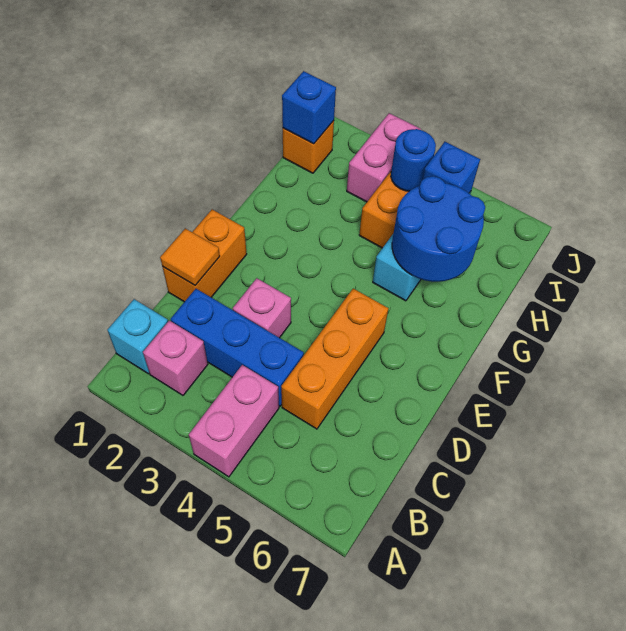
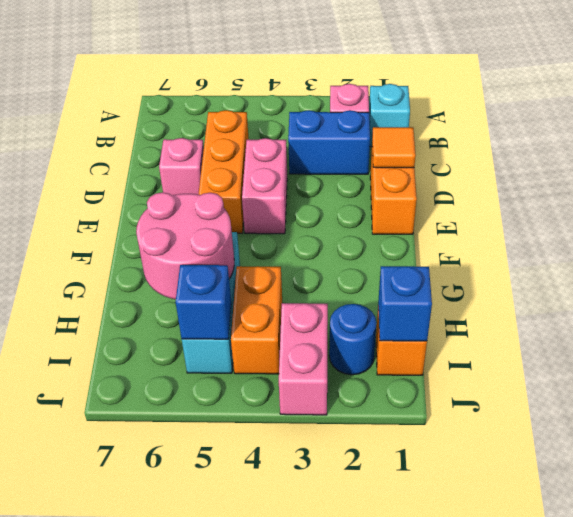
pink brick A4:B4 level 1 -> pink brick D4:E4 level 1
blue brick C2:C4 level 1 -> blue brick C2:C3 level 1
pink brick D3 level 1 -> pink brick D6 level 1
blue round brick G5:H6 level 2 -> pink round brick G5:H6 level 2
blue round brick I4 level 2 -> blue round brick I2 level 1

